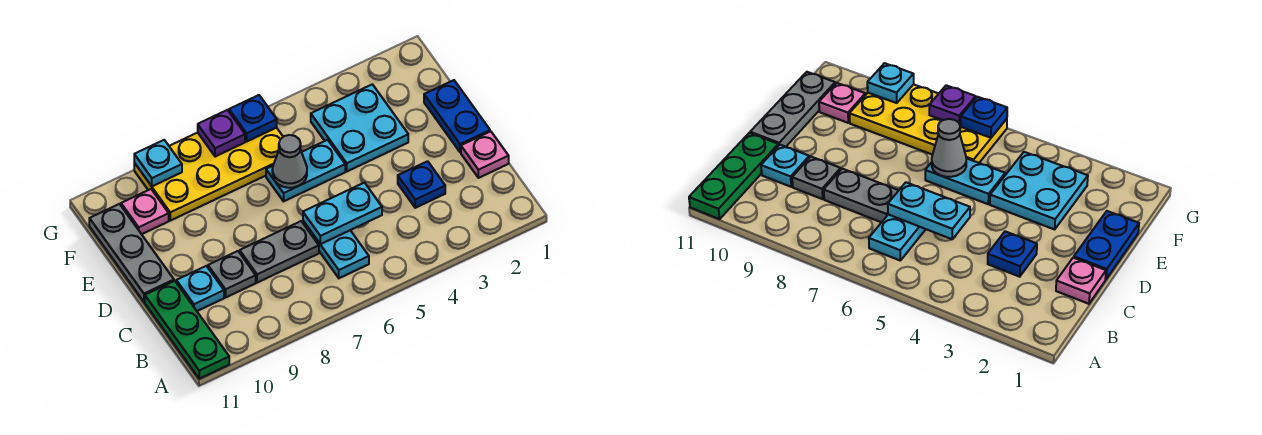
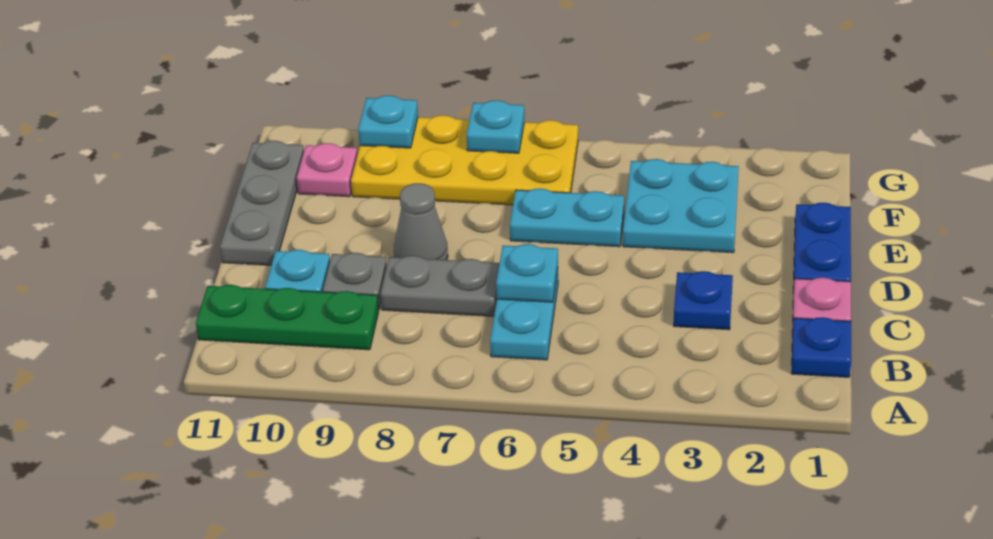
green plate A11:C11 level 1 -> green plate B9:B11 level 1
cyan plate C5:C6 level 2 -> cyan plate C6 level 2
grey cone E6 level 2 -> grey cone D8 level 1
blue plate G6 level 2 -> blue plate B1 level 1
purple plate G7 level 2 -> cyan plate G7 level 2

